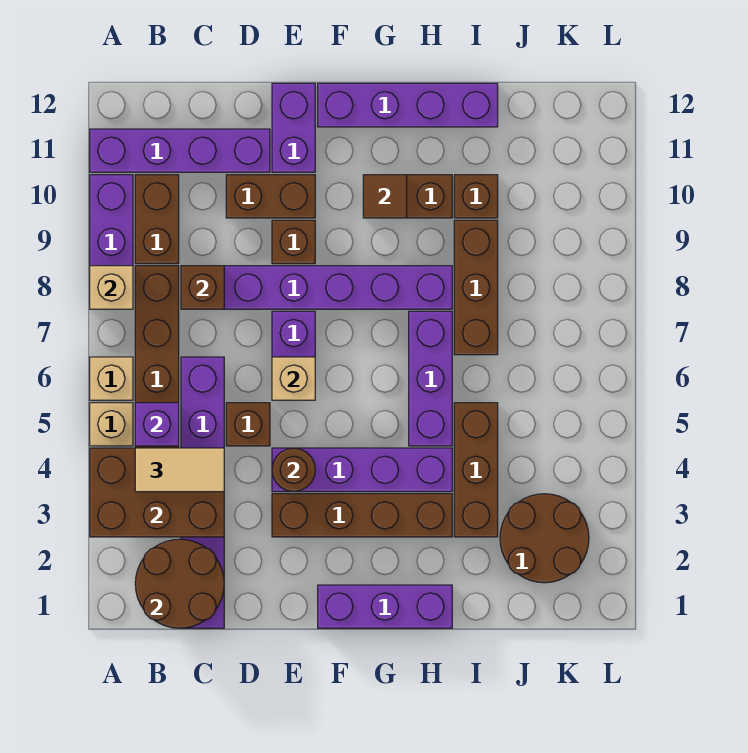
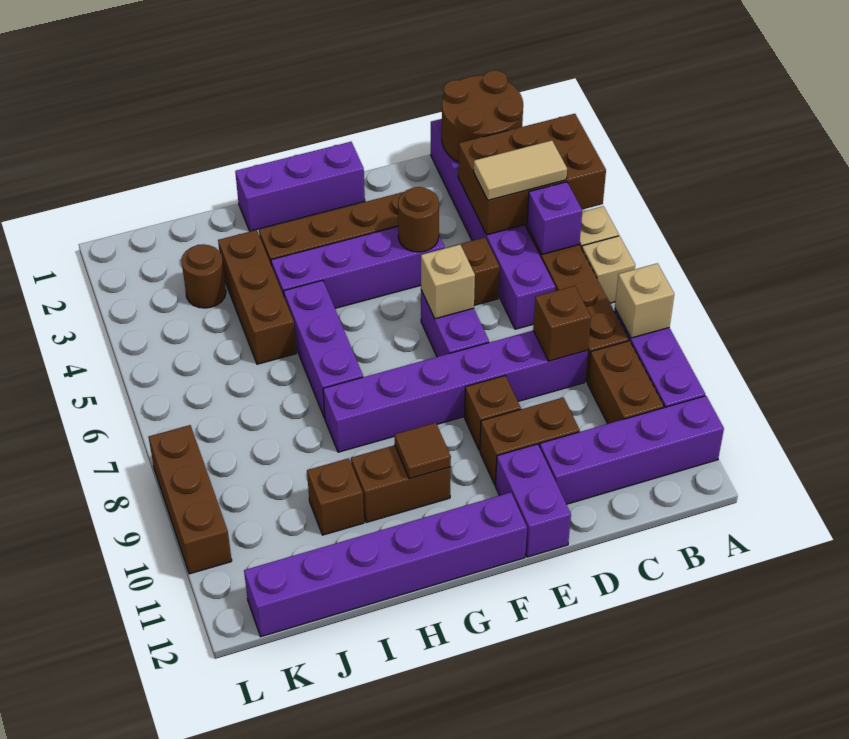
purple brick F12:I12 level 1 -> purple brick F12:K12 level 1
brown brick I7:I9 level 1 -> brown brick L8:L10 level 1
brown round brick J2:K3 level 1 -> brown round brick J3 level 1

